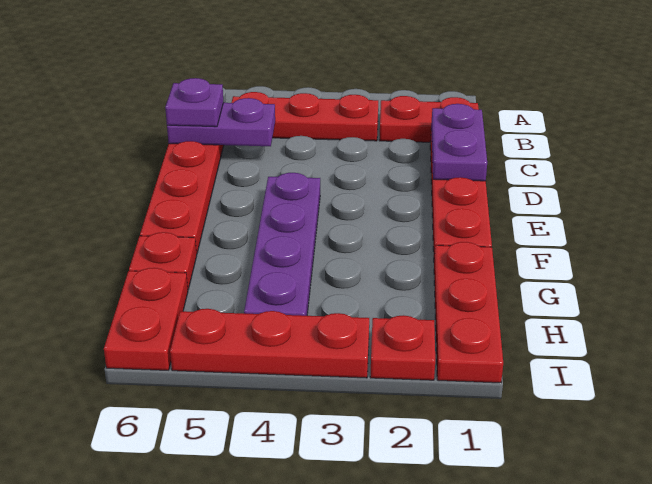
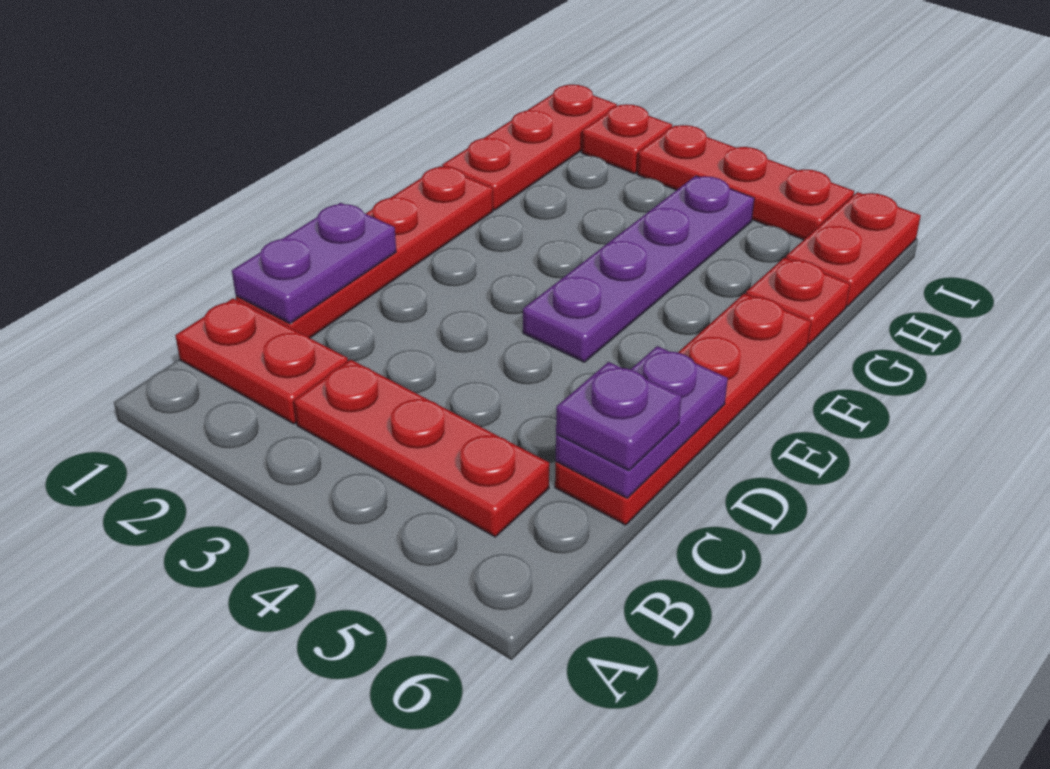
purple plate C5:C6 level 2 -> purple plate C6:D6 level 2

